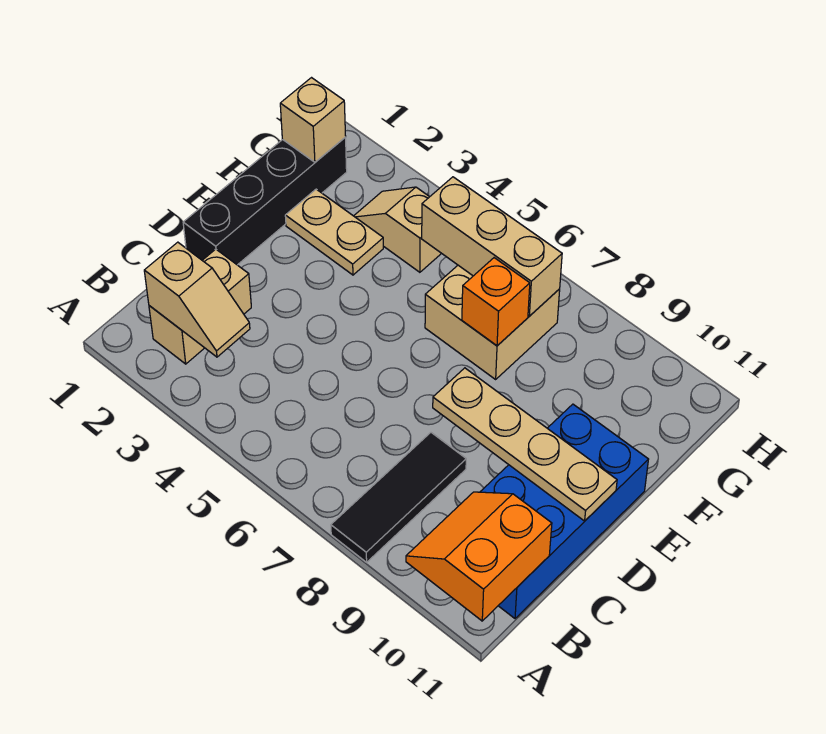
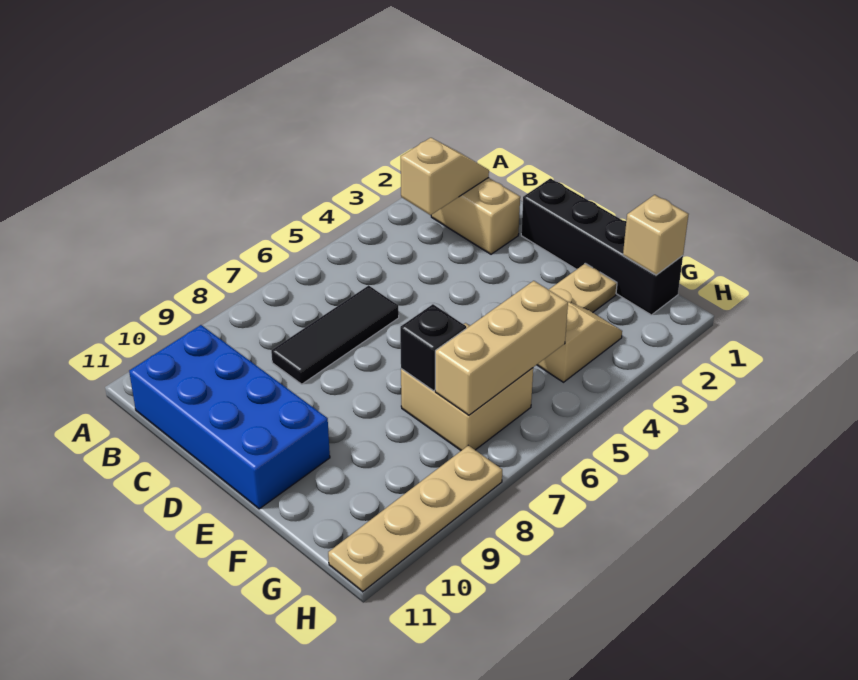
black tile A8:C8 level 1 -> black tile C6:C8 level 1
orange slope A10:B11 level 2 top 11 -> none
tan slope B2:B3 level 2 top 2 -> tan slope B2:B3 level 2 top 3
tan plate D8:D11 level 2 -> tan plate H8:H11 level 1
orange brick F7 level 2 -> black brick F7 level 2

